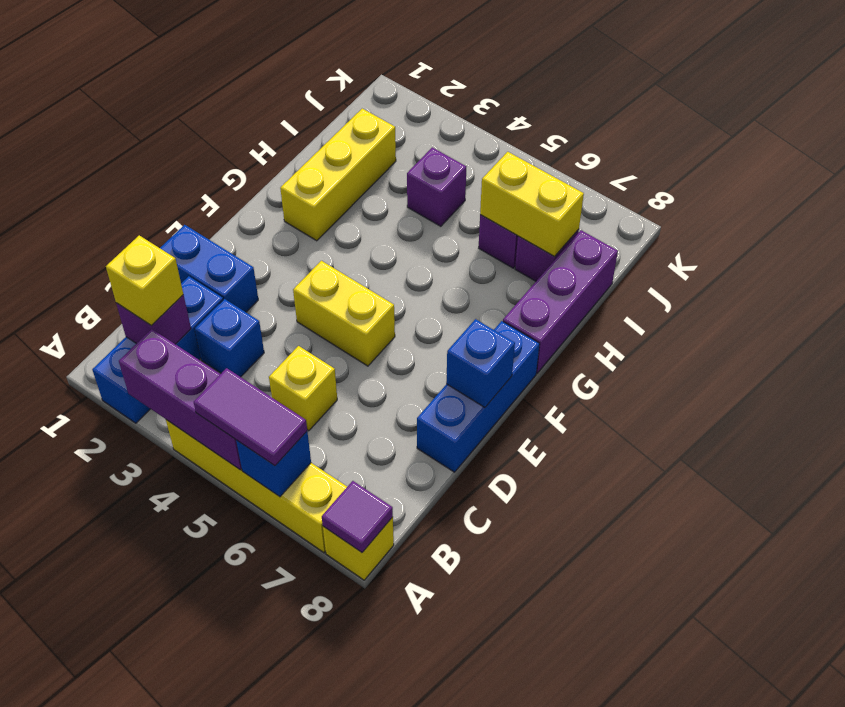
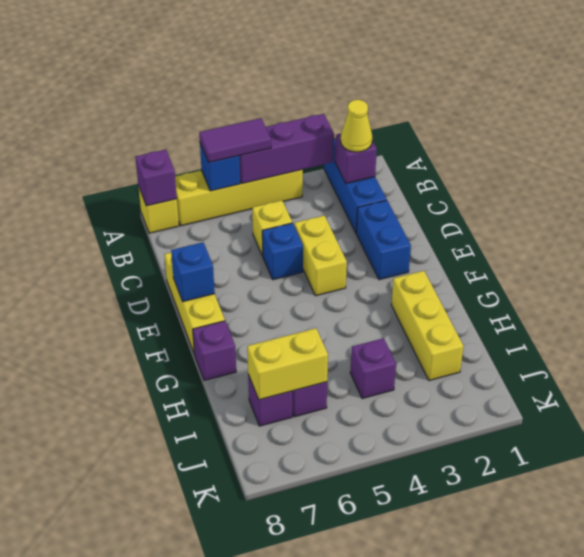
purple tile A8 level 2 -> purple brick A8 level 2
yellow brick B2 level 3 -> yellow cone B2 level 3
blue brick C3 level 1 -> blue brick D5 level 1
blue brick D1:D2 level 1 -> blue brick D2:E2 level 1
blue brick D8:F8 level 1 -> yellow brick D8:F8 level 1
yellow brick E4:E5 level 1 -> yellow brick D4:E4 level 1
purple brick G8:I8 level 1 -> purple brick G8 level 1

